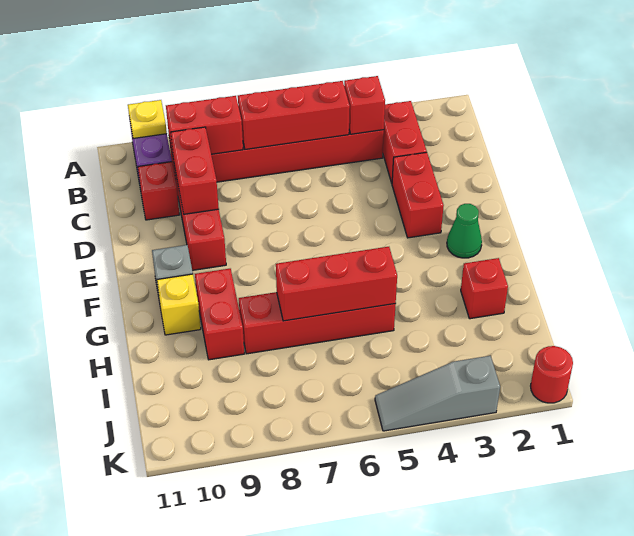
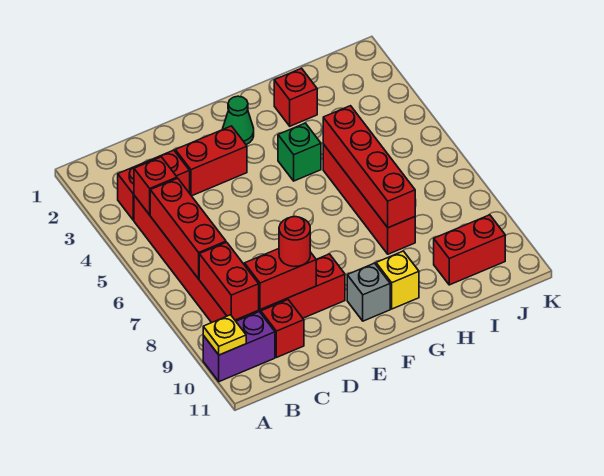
none -> green brick G4 level 1
red brick G9:H9 level 1 -> red brick I10:J10 level 1
red brick H5:H7 level 2 -> red brick H5:H8 level 2
red round brick K1 level 1 -> red round brick D9 level 3
grey slope K3:K5 level 1 top 3 -> none

